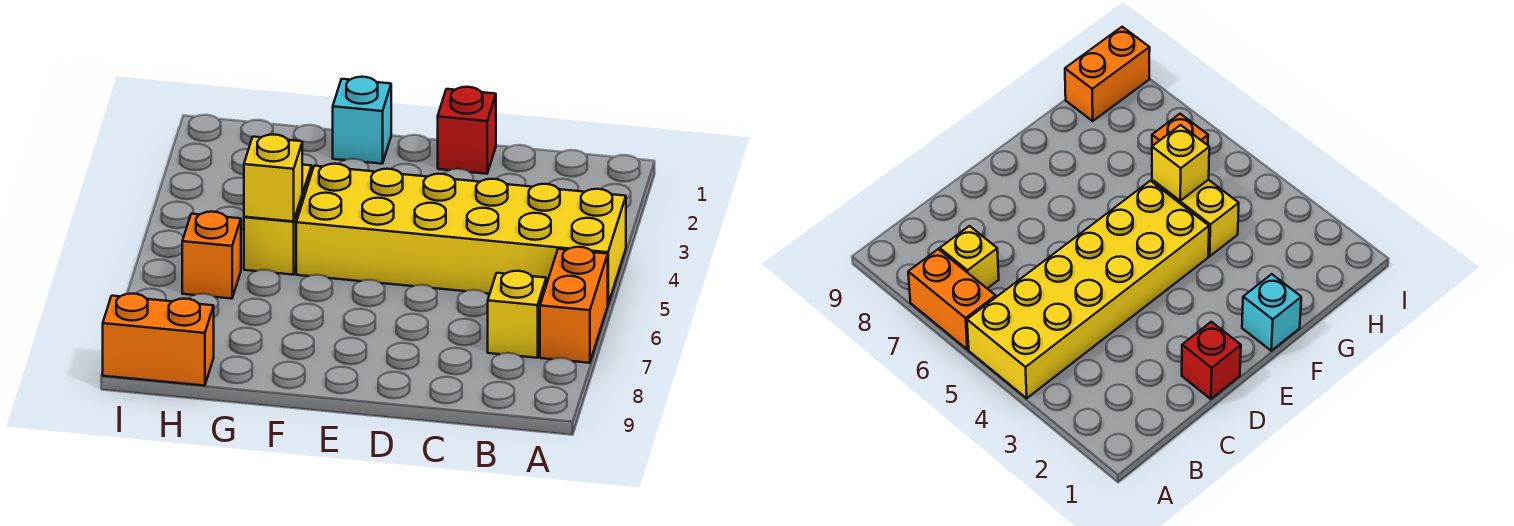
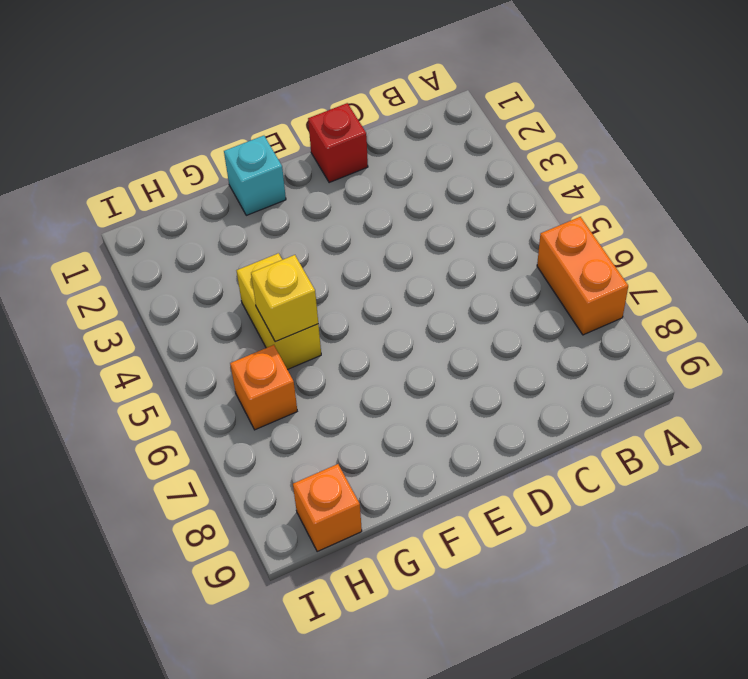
yellow brick A4:F5 level 1 -> none
yellow brick B7 level 1 -> none
orange brick H9:I9 level 1 -> orange brick H9 level 1

